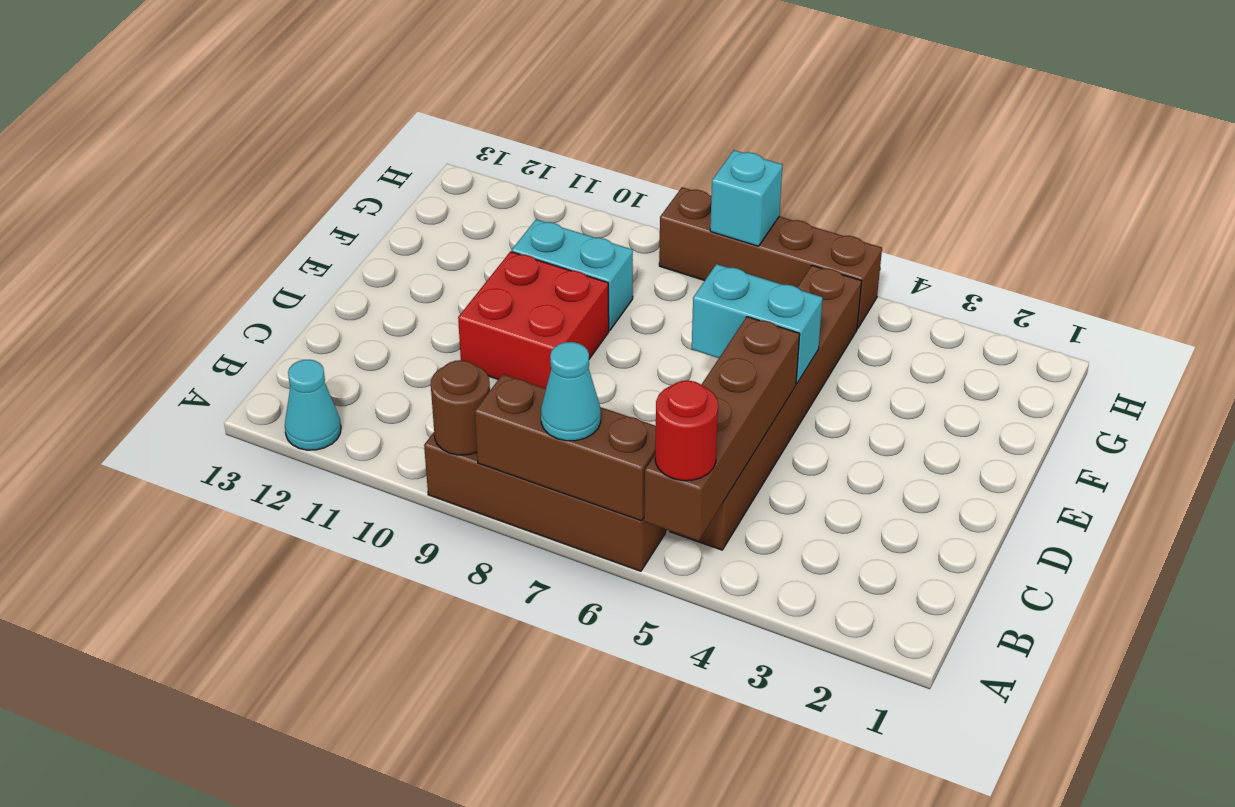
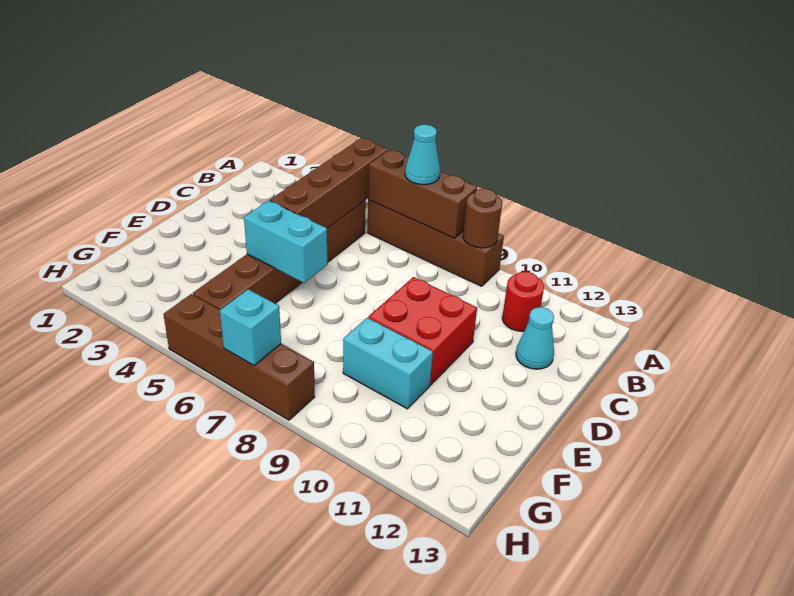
red round brick A5 level 3 -> red round brick B11 level 1
cyan cone A12 level 1 -> cyan cone C12 level 1

